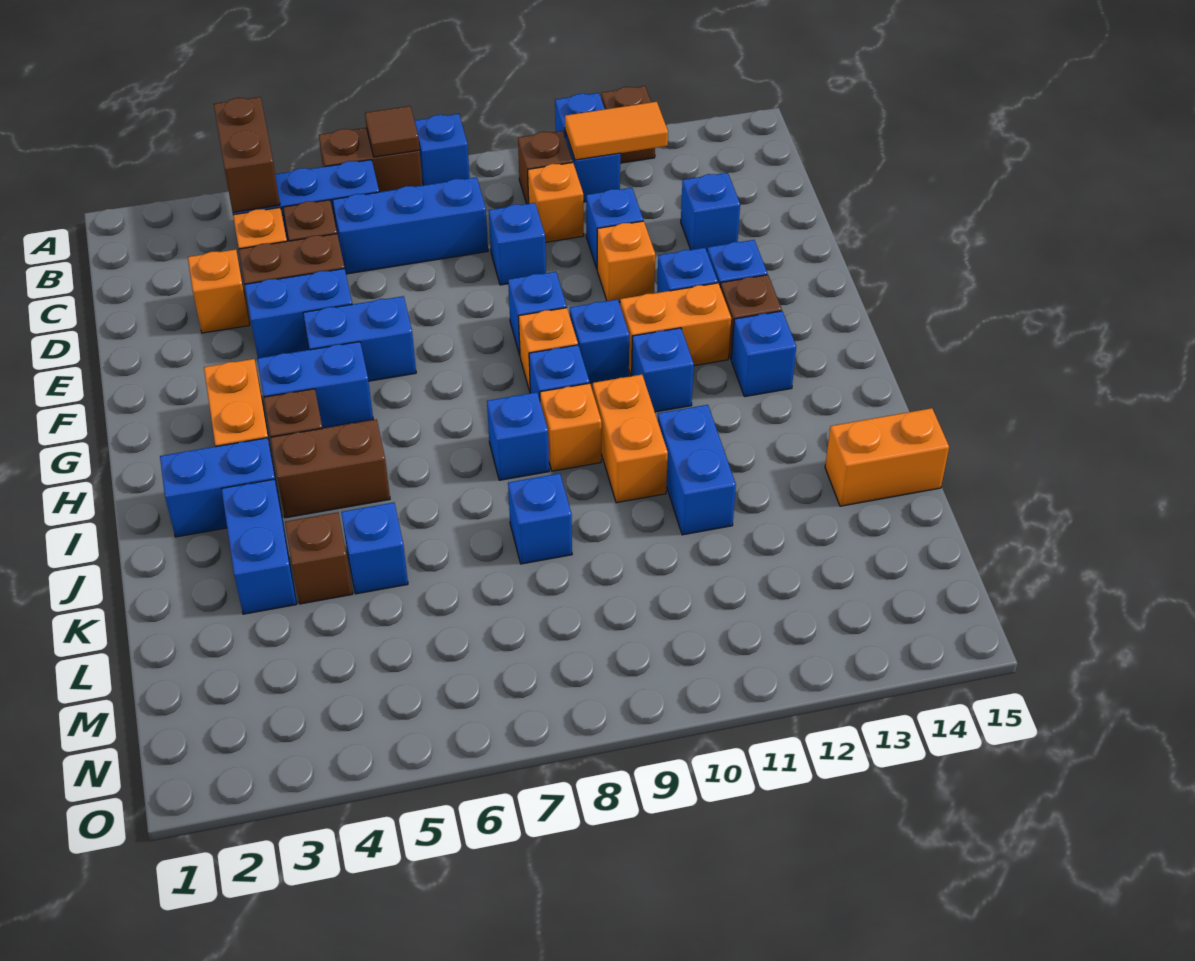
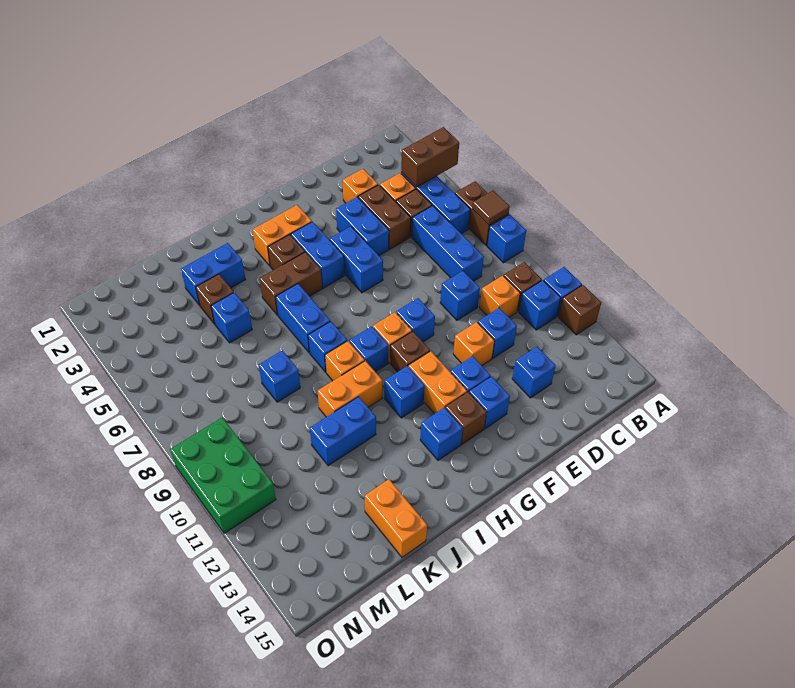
orange tile B11:B12 level 2 -> none
blue brick G10 level 1 -> brown brick G10 level 1
blue brick I2:I3 level 1 -> blue brick I6:I7 level 1
brown brick I4:I5 level 1 -> brown brick H5:I5 level 1
none -> green brick N9:O11 level 1

